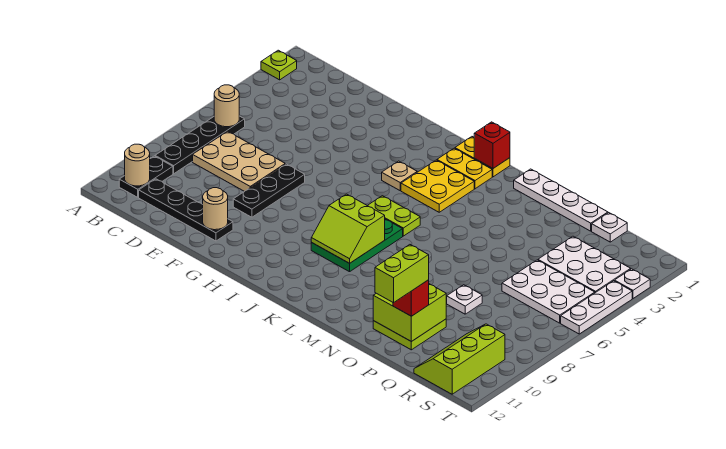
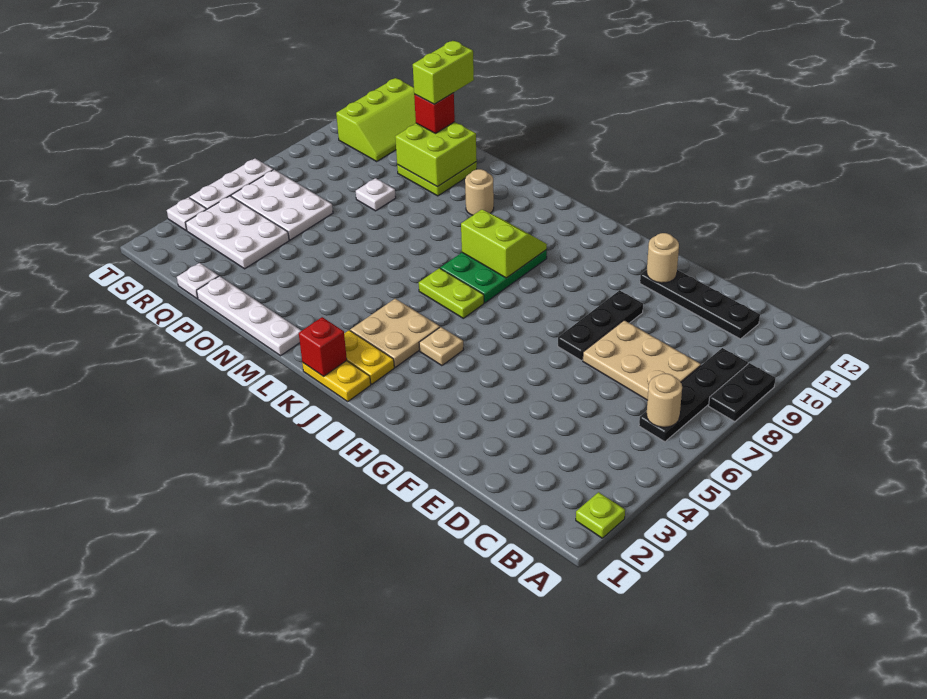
black plate B10:B11 level 1 -> black plate A8:A9 level 1
tan round brick B11 level 2 -> tan round brick M10 level 1
yellow plate J3:K4 level 1 -> tan plate J3:K4 level 1

